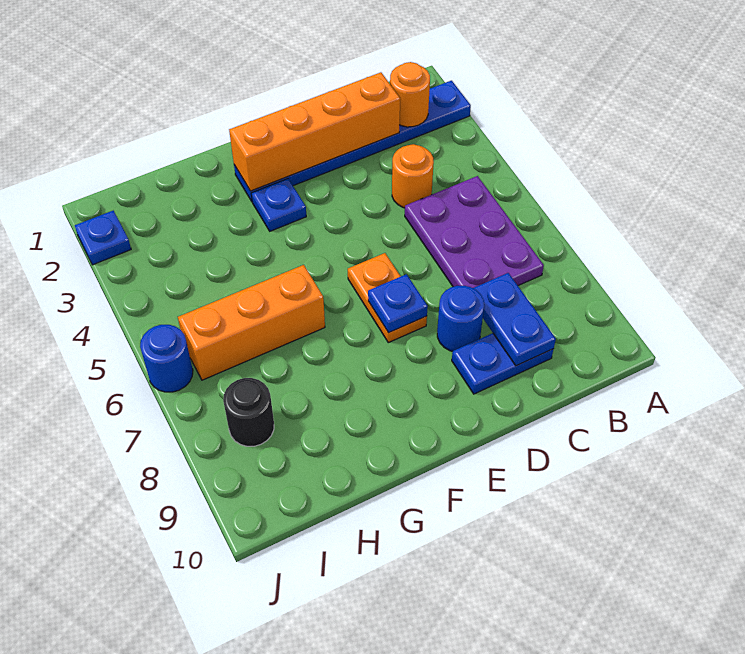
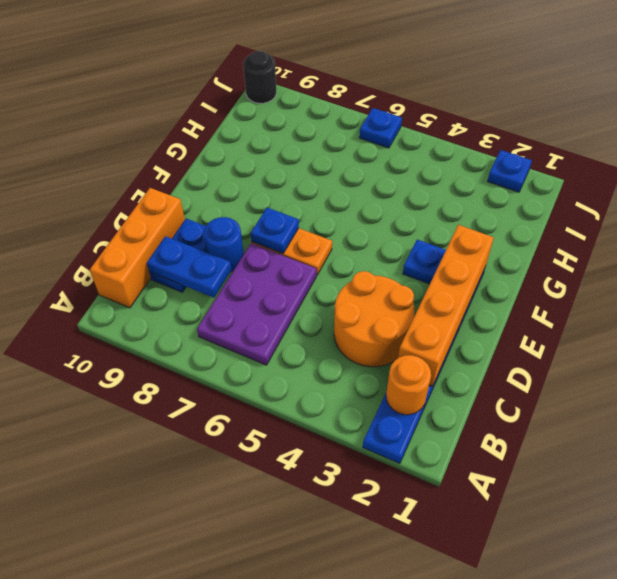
purple plate B5:C7 level 1 -> purple plate B6:D7 level 1
orange round brick C4 level 1 -> orange round brick C3:D4 level 1
orange brick G6:I6 level 1 -> orange brick B10:D10 level 1
black round brick I8 level 1 -> black round brick J10 level 1
blue round brick J6 level 1 -> blue plate J6 level 1

